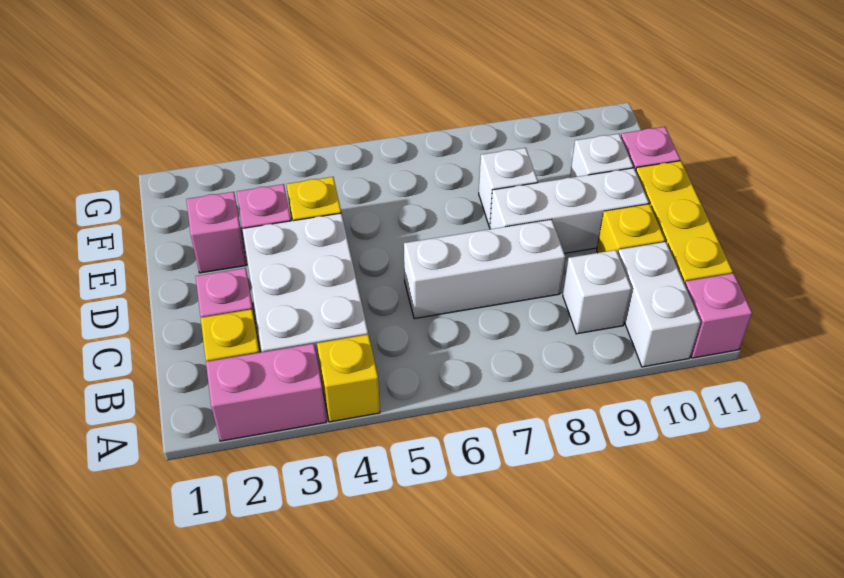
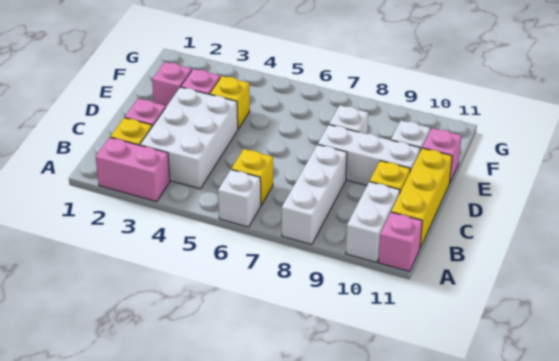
yellow brick A4 level 1 -> yellow brick B6 level 1
white brick B9 level 1 -> white brick A6 level 1
white brick C6:C8 level 1 -> white brick A8:C8 level 1

